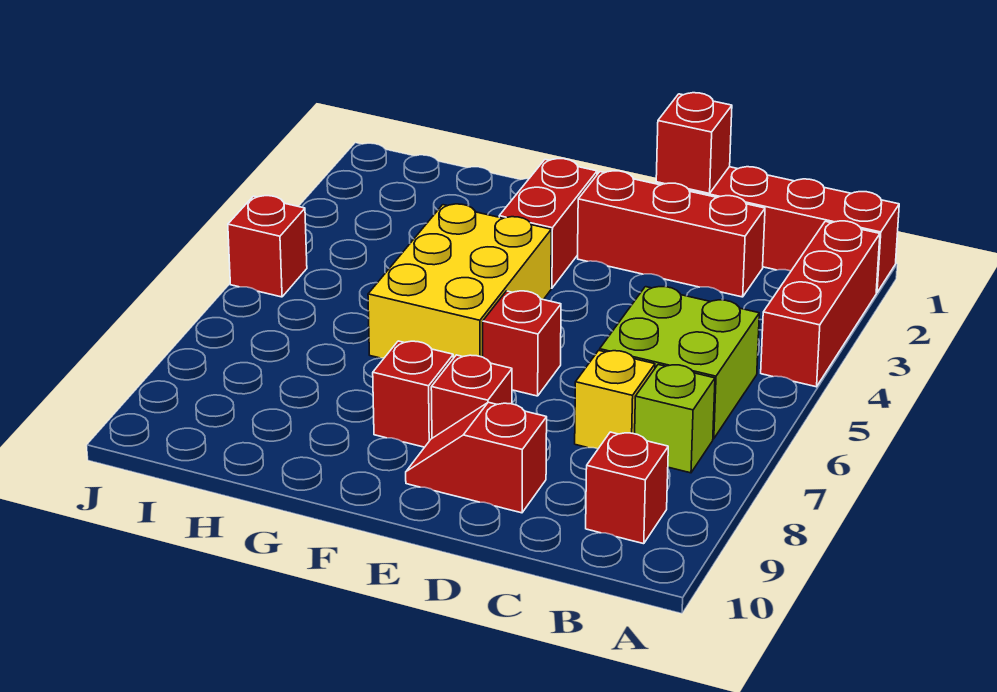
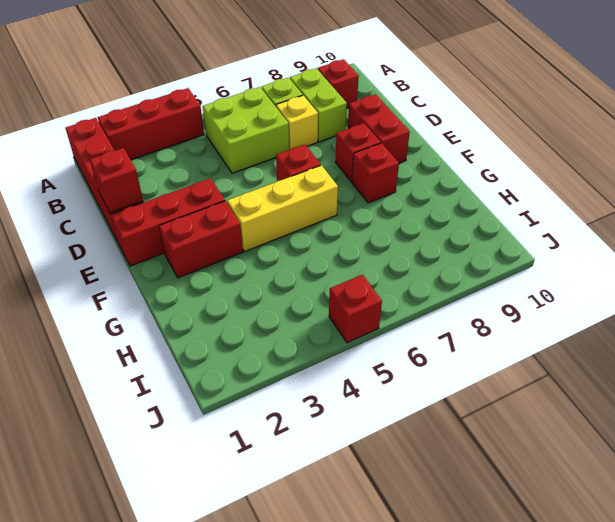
none -> lime brick B8:C8 level 1
red brick C2:E2 level 1 -> red brick E1:E3 level 1
red slope D9:E9 level 1 top D -> red brick D9:E9 level 1
yellow brick F4:G6 level 1 -> yellow brick F4:F6 level 1

